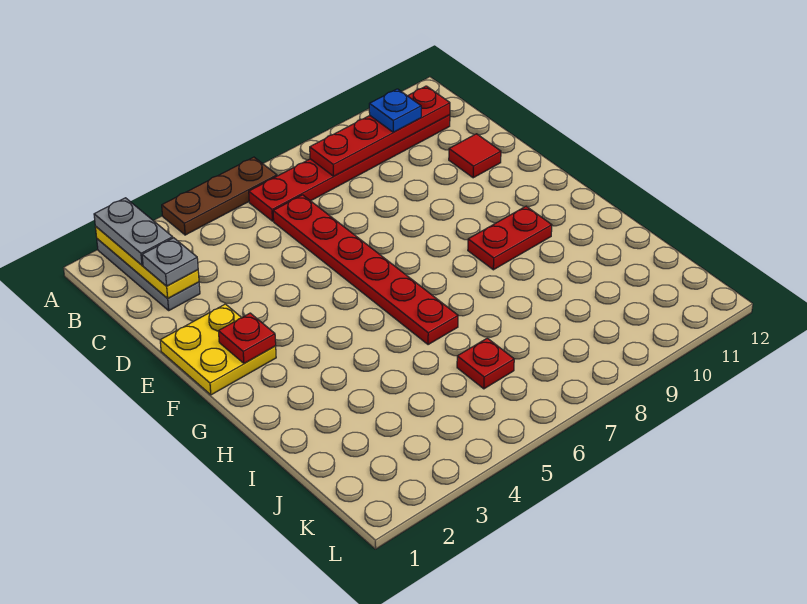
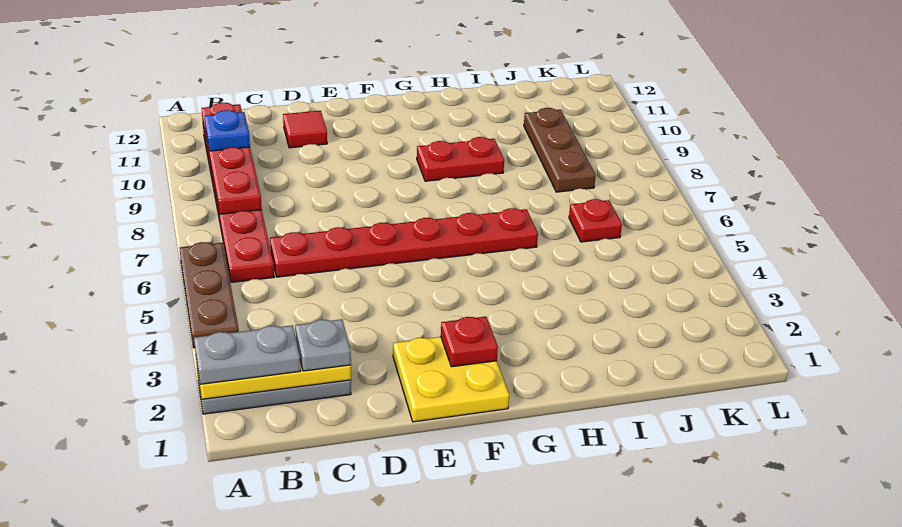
red plate G9:G10 level 1 -> red plate G9:H9 level 1
none -> brown plate J8:J10 level 1

